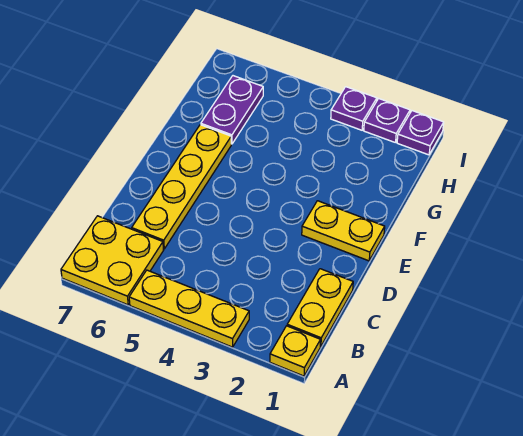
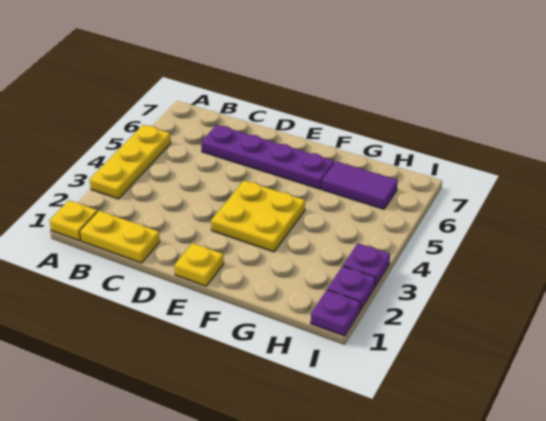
yellow plate A6:B7 level 1 -> yellow plate E3:F4 level 1
yellow plate C6:F6 level 1 -> purple plate C6:F6 level 1
yellow plate E1:E2 level 1 -> yellow plate E1 level 1
purple plate G6:H6 level 1 -> purple tile G6:H6 level 1

